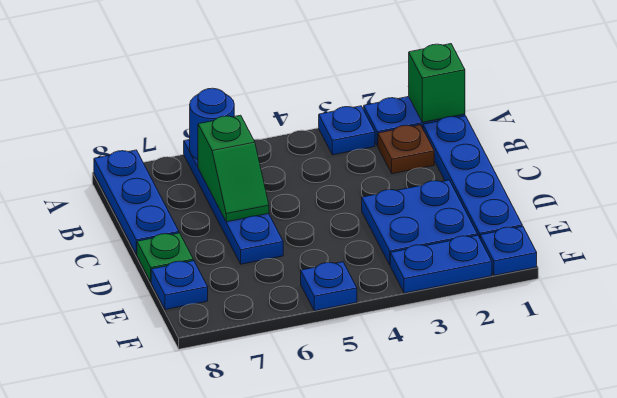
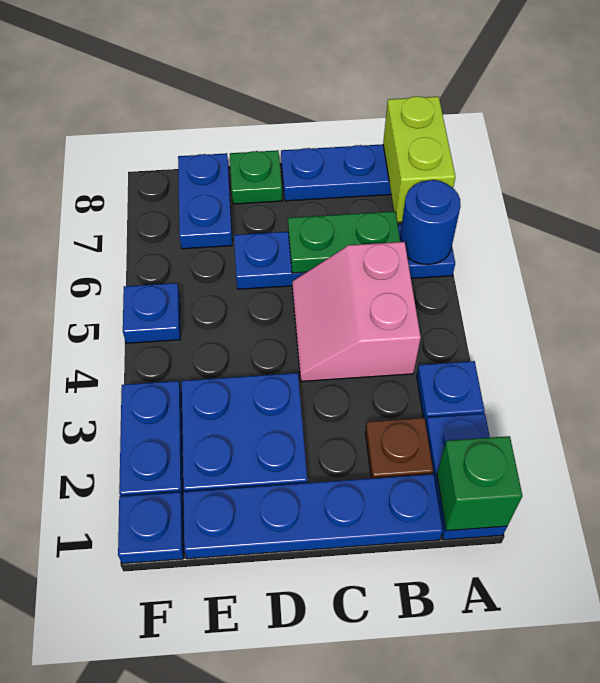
none -> lime brick A7:A8 level 2
none -> pink slope B4:C5 level 1 top B
green slope B6:C6 level 2 top B -> green plate B6:C6 level 2
blue plate E8 level 1 -> blue plate E7:E8 level 1

